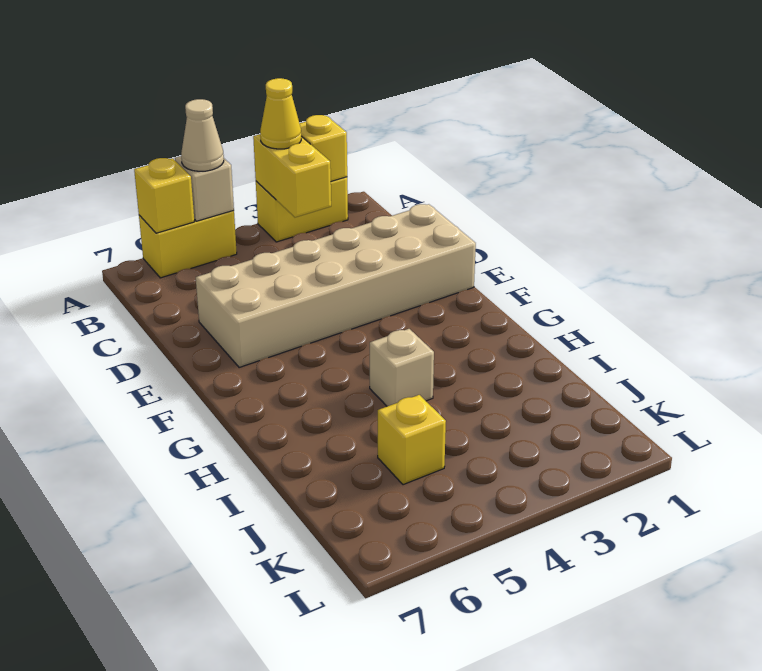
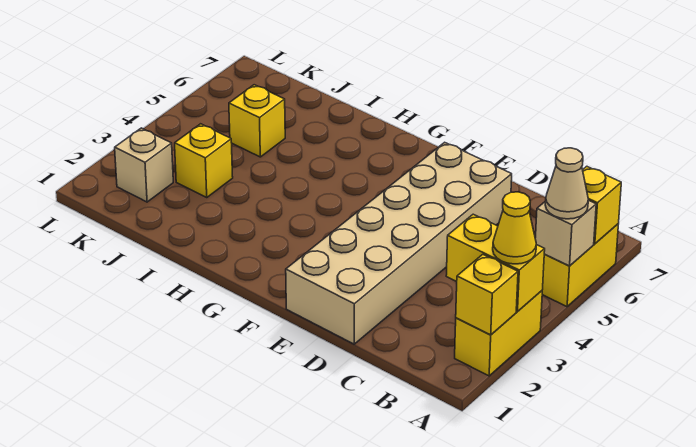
tan brick H4 level 1 -> tan brick K2 level 1
none -> yellow brick J3 level 1

